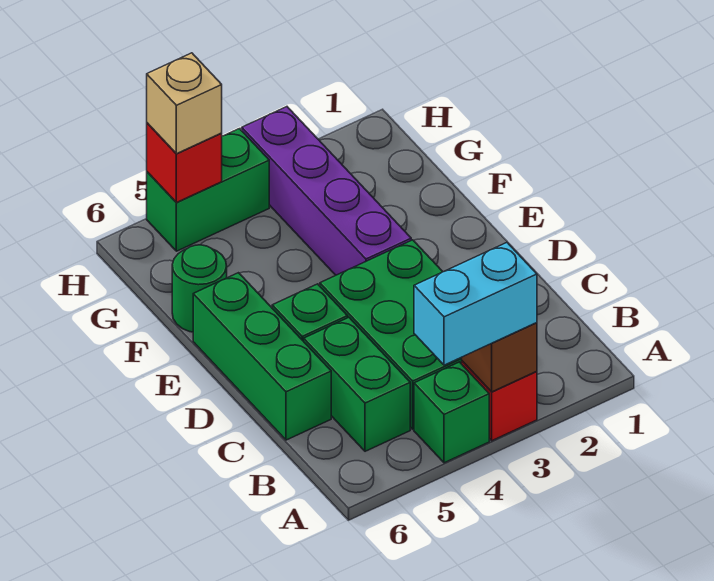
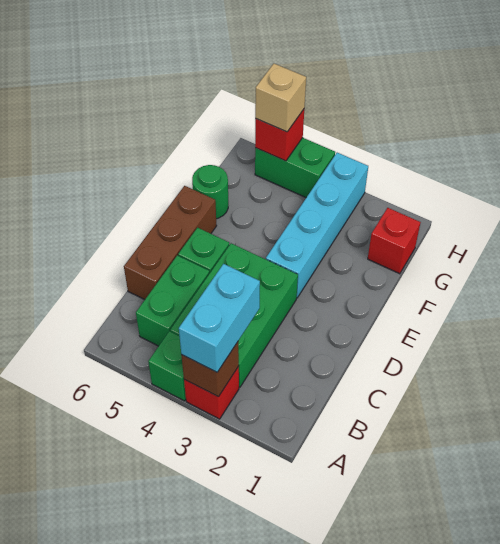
cyan brick A3:A4 level 3 -> cyan brick A3:B3 level 3
green brick C6:E6 level 1 -> brown brick C6:E6 level 1
purple brick E3:H3 level 1 -> cyan brick E3:H3 level 1
none -> red brick G1 level 1

